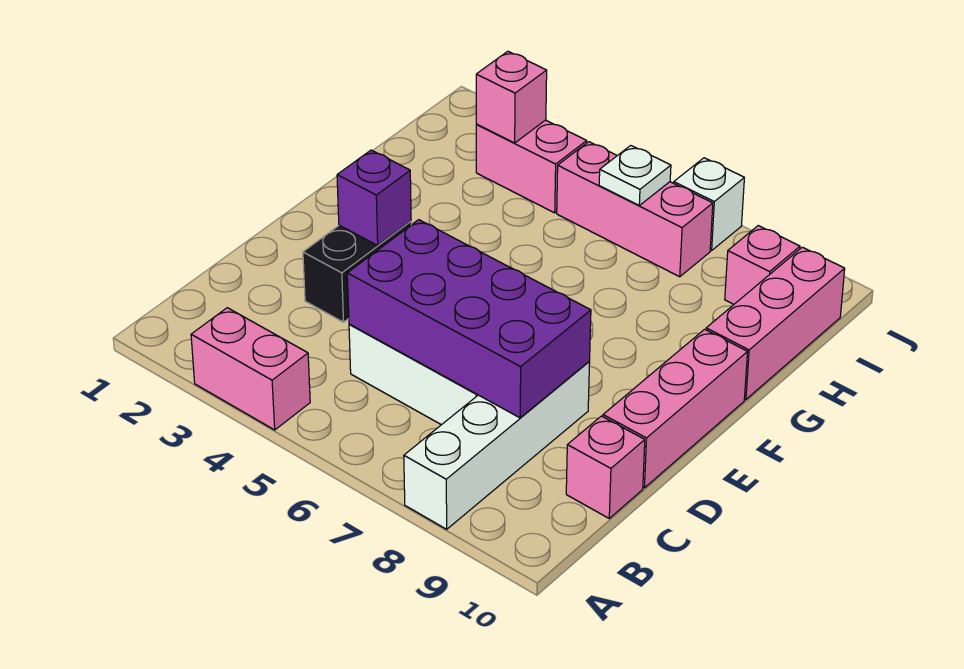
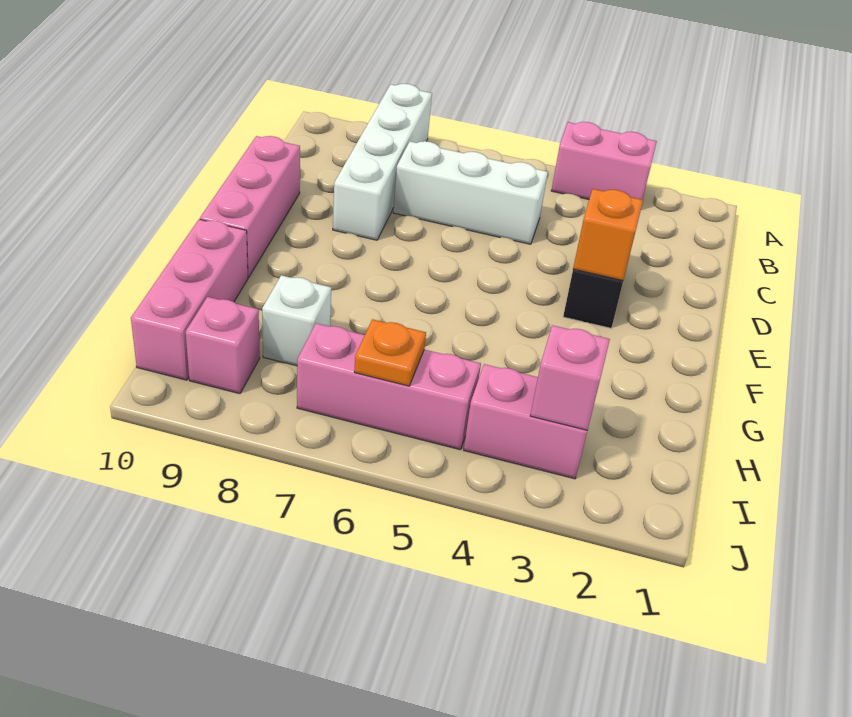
purple brick C5:D8 level 2 -> none
pink brick C10 level 1 -> none
purple brick E3 level 2 -> orange brick E3 level 2
white plate I6 level 2 -> orange plate I6 level 2
white brick J7 level 1 -> white brick H8 level 1

